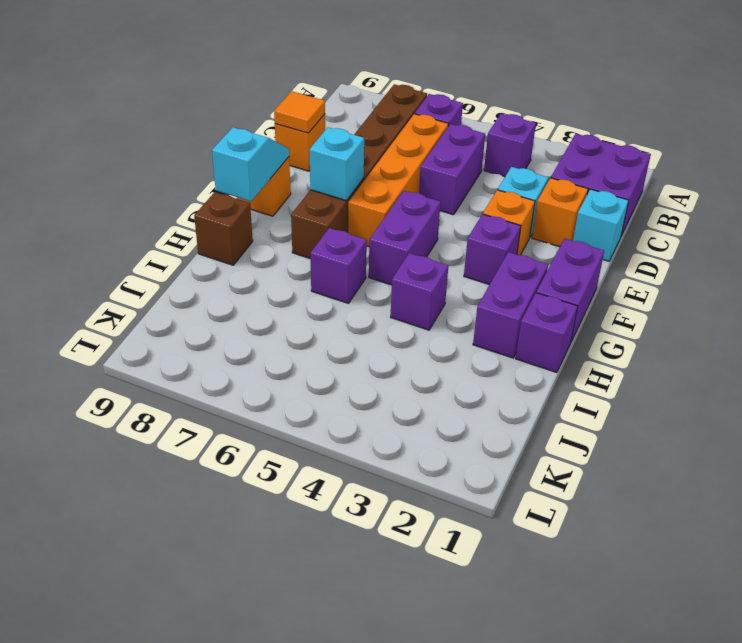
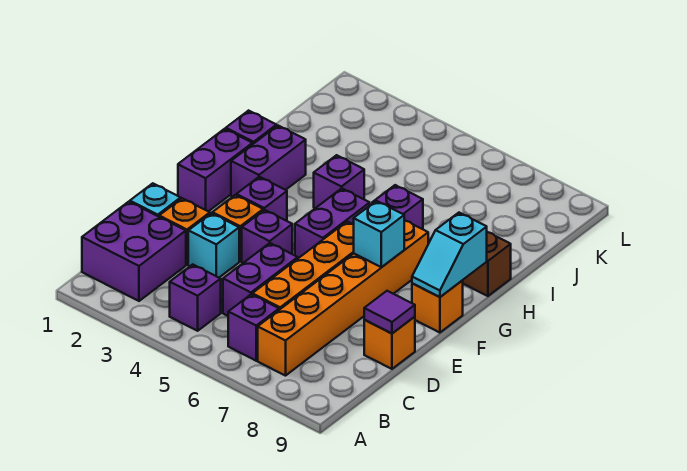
brown brick B7:G7 level 1 -> orange brick B7:G7 level 1
orange tile D9 level 2 -> purple tile D9 level 2
none -> purple brick E4 level 1

